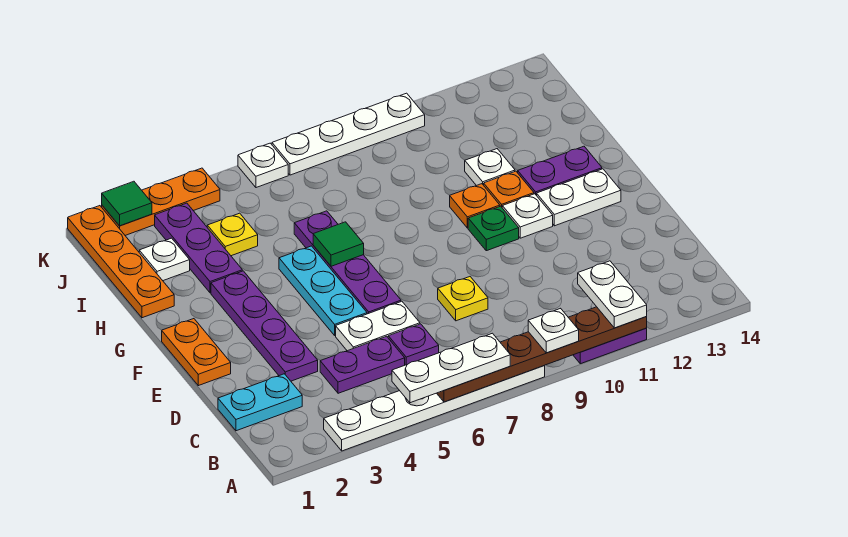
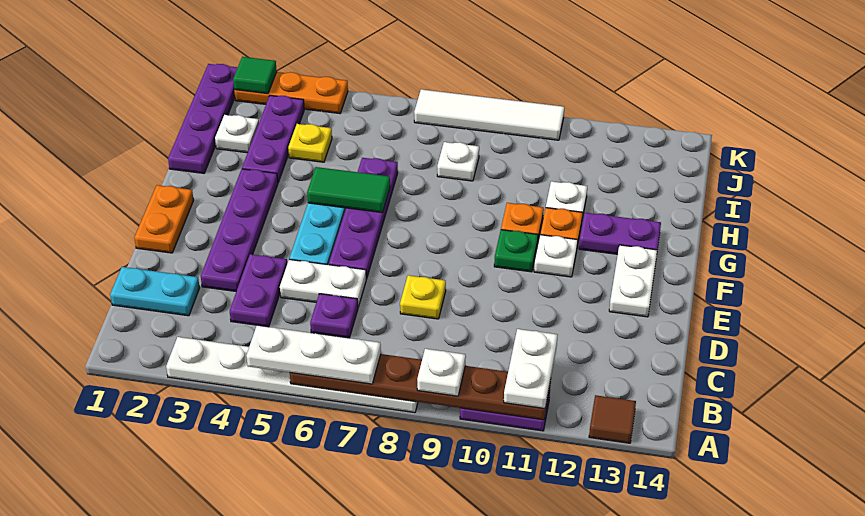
none -> brown tile A13 level 1
purple plate C4:C5 level 1 -> purple plate C4:D4 level 1
white plate F12:F13 level 1 -> white plate E13:F13 level 1
green tile G6 level 2 -> green tile G5:G6 level 2
orange plate H1:K1 level 1 -> purple plate H1:K1 level 1
white plate K6 level 1 -> white plate I8 level 1
white plate K7:K10 level 1 -> white tile K7:K10 level 1

